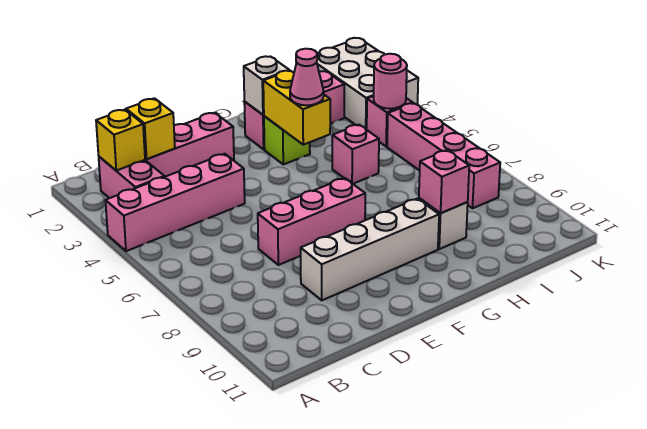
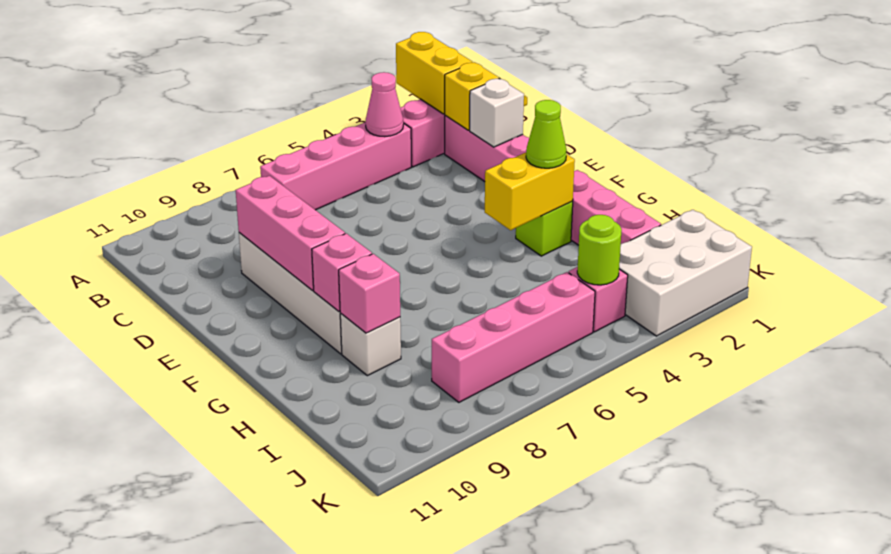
pink brick A4:D4 level 1 -> pink brick B4:B7 level 1
yellow brick B2 level 2 -> yellow brick A2:B2 level 2
pink brick D7:F7 level 1 -> pink brick D9:F9 level 2
white brick G2 level 2 -> white brick D2 level 2
none -> lime cone G3 level 3
pink cone G4 level 3 -> pink cone B4 level 2
pink brick H5 level 1 -> pink brick G9 level 2
pink round brick J4 level 2 -> lime round brick J4 level 2

